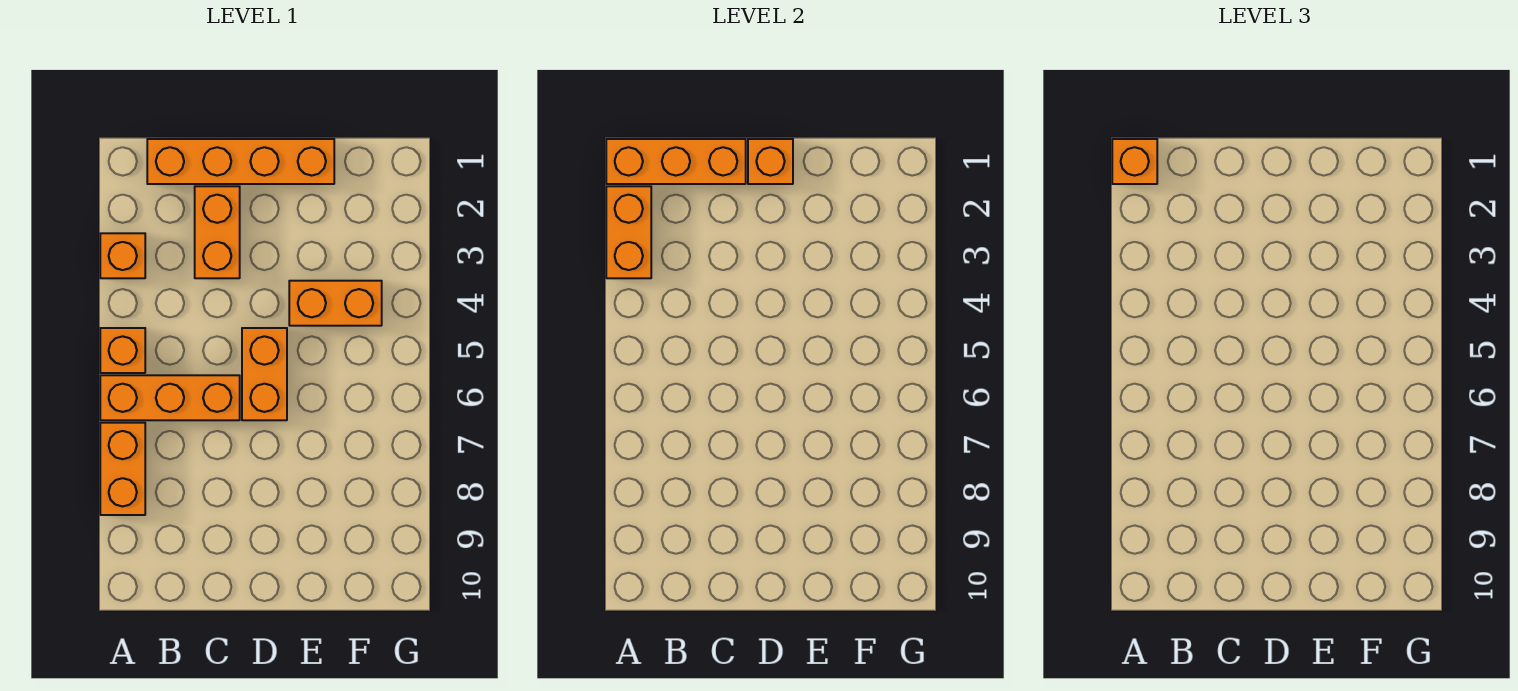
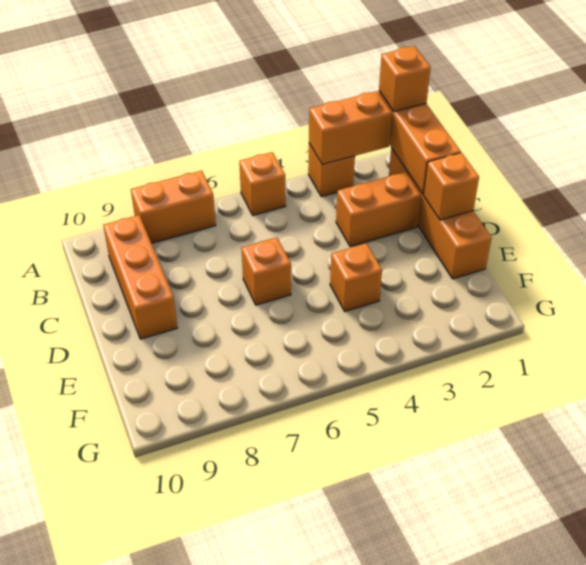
orange brick A6:C6 level 1 -> orange brick B9:D9 level 1
orange brick D5:D6 level 1 -> orange brick D6 level 1
orange brick E4:F4 level 1 -> orange brick E4 level 1

